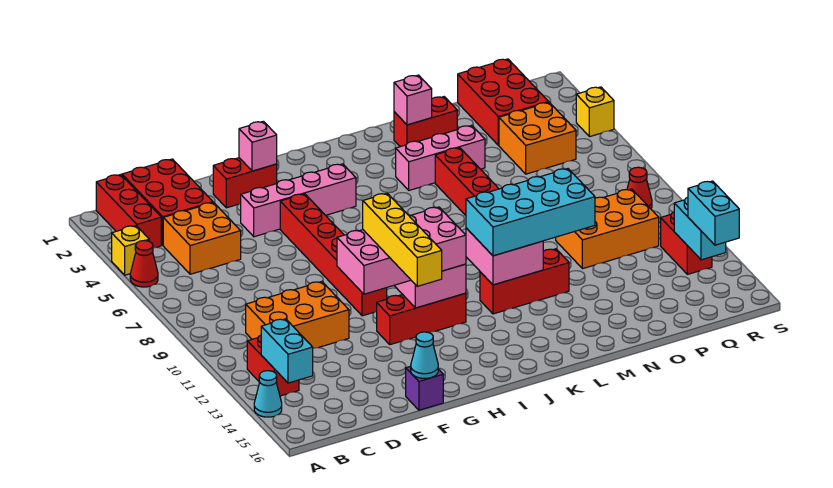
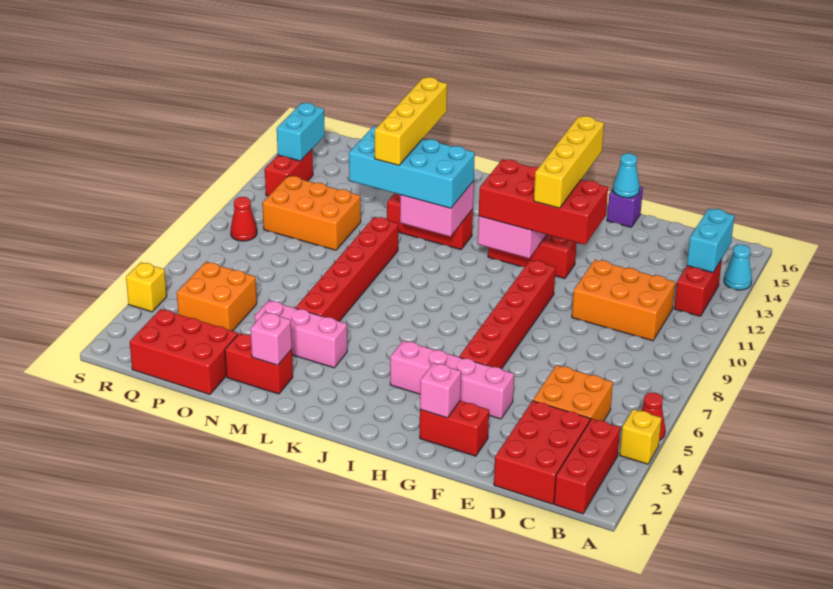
pink brick F11:I12 level 3 -> red brick F11:I12 level 3
none -> yellow brick M11:M14 level 4
red brick P1:Q3 level 1 -> red brick O1:Q2 level 1
cyan brick R14:R15 level 3 -> none

